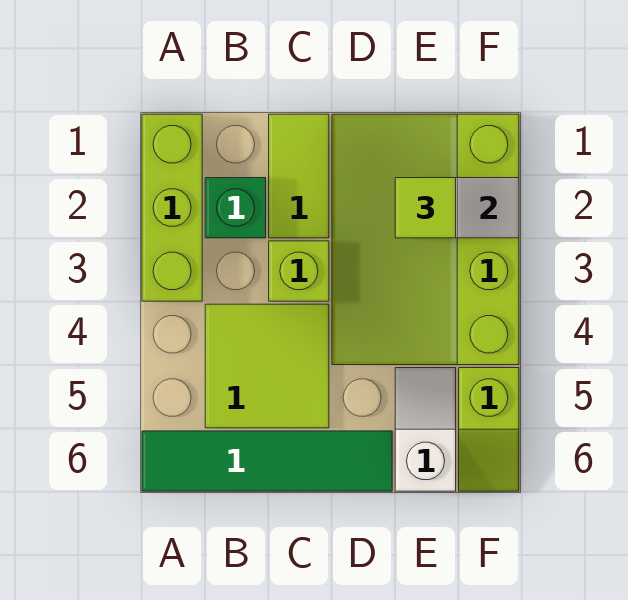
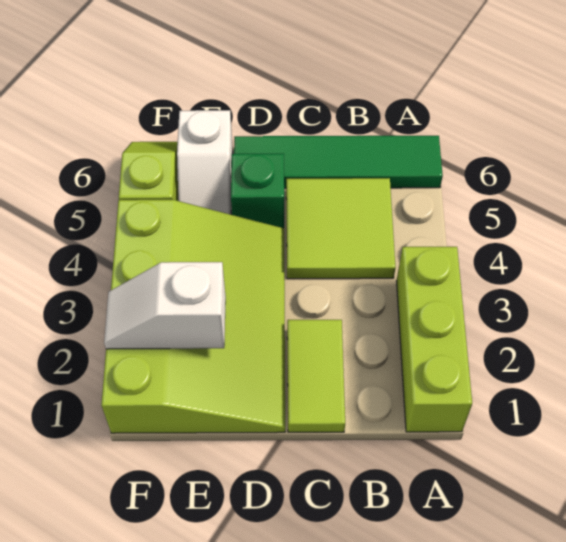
green brick B2 level 1 -> green brick D5 level 1
lime brick C3 level 1 -> none
lime tile E2 level 3 -> none

